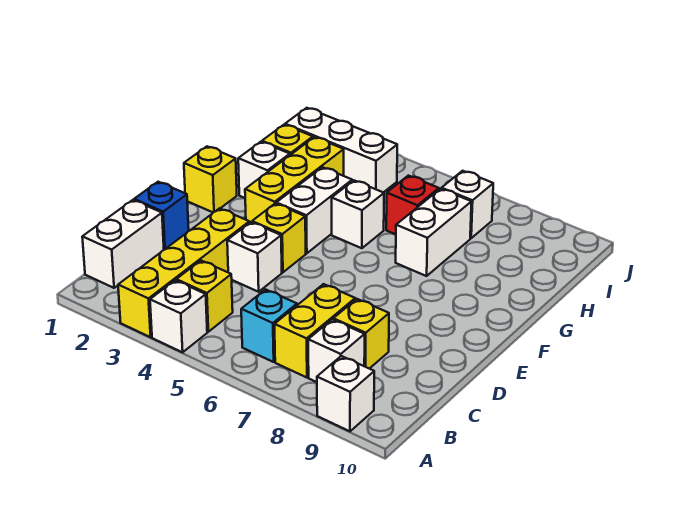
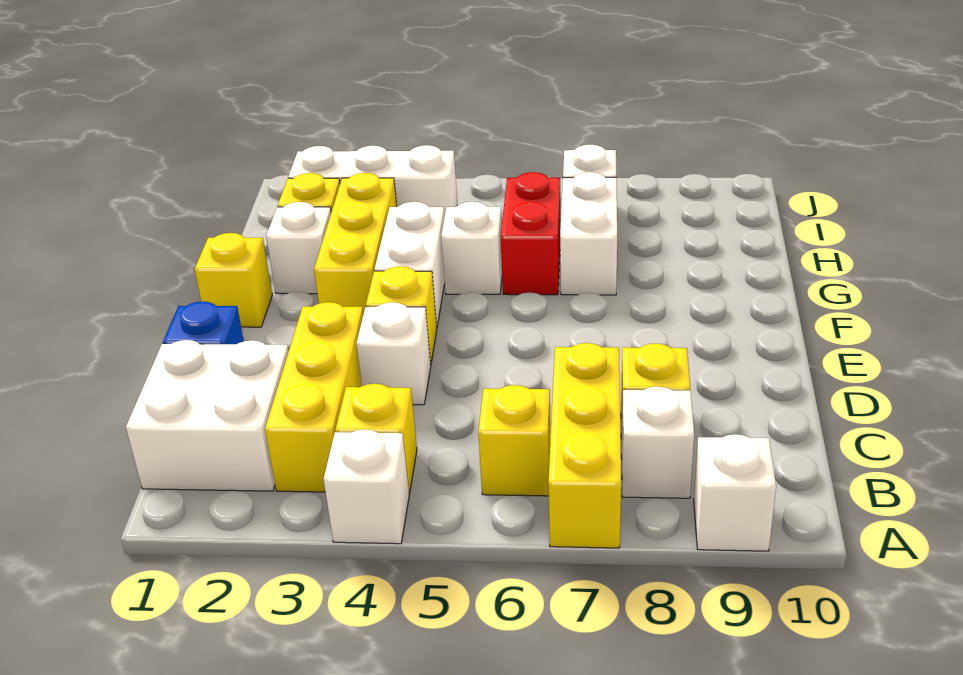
yellow brick A3:D3 level 1 -> yellow brick B3:D3 level 1
white brick B1:C1 level 1 -> white brick B1:C2 level 1
cyan brick B6 level 1 -> yellow brick B6 level 1
yellow brick B7:C7 level 1 -> yellow brick A7:C7 level 1
red brick H6 level 1 -> red brick G6:H6 level 1

